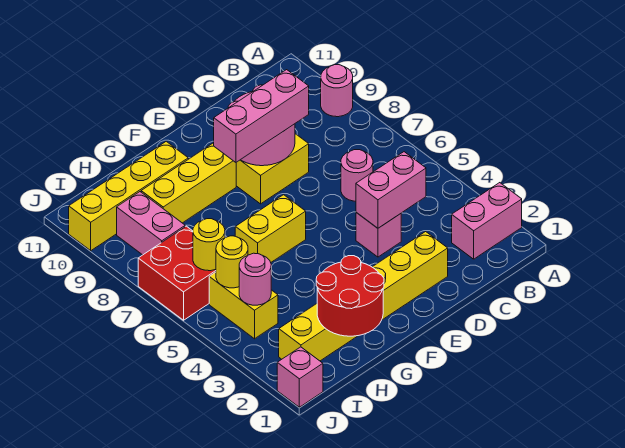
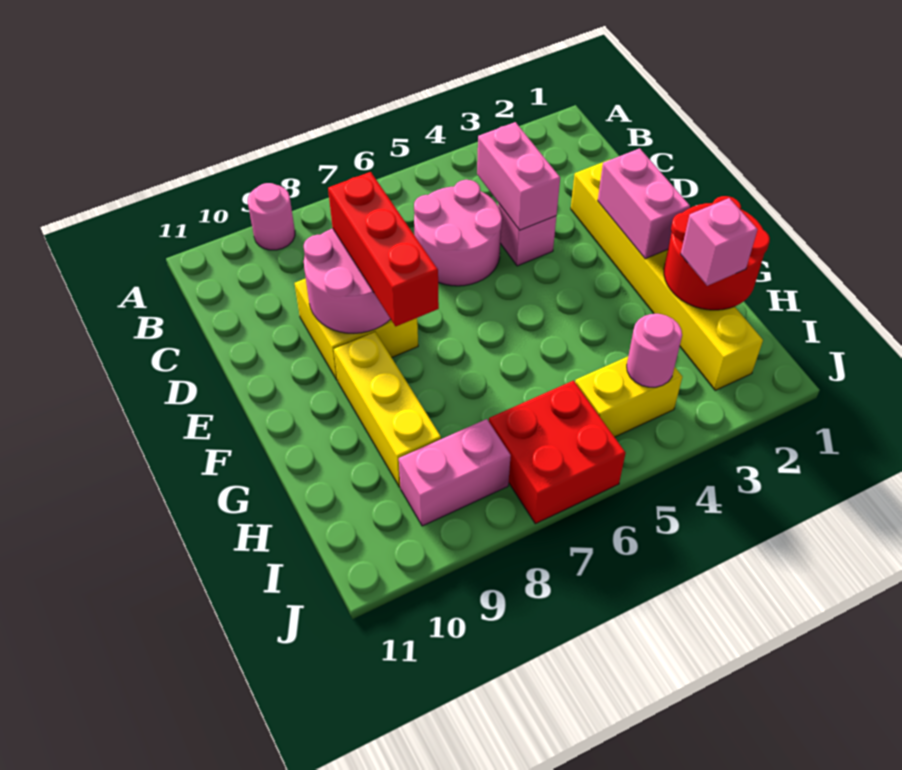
pink brick A2:B2 level 1 -> pink brick E2:F2 level 2
pink round brick C6 level 1 -> pink round brick C5:D6 level 1
pink brick D8:F8 level 3 -> red brick D8:F8 level 3
yellow brick F6:G6 level 1 -> none
yellow brick G10:J10 level 1 -> none
yellow round brick I5 level 2 -> none
yellow round brick I6 level 2 -> none
pink brick J1 level 1 -> pink brick H2 level 3

